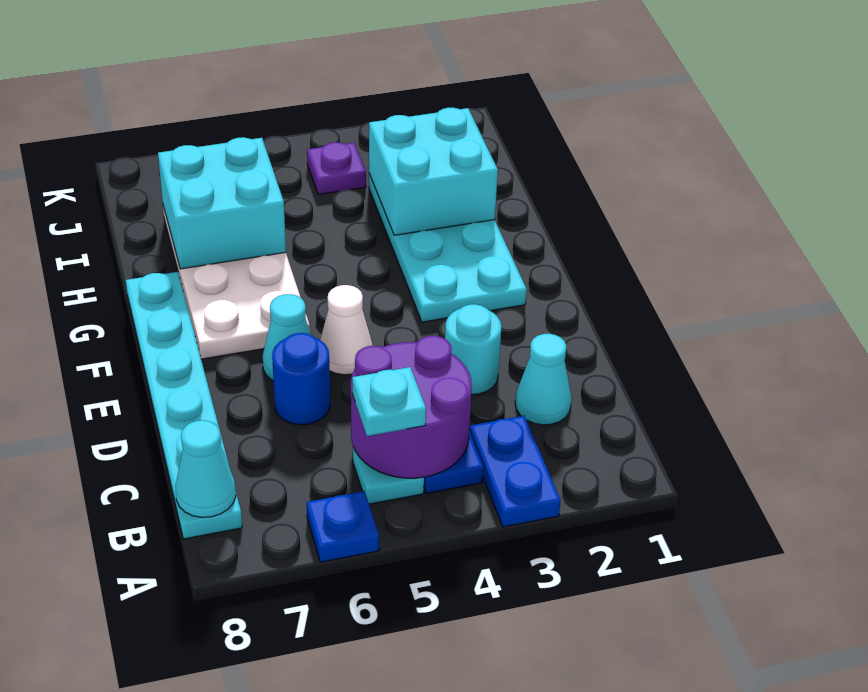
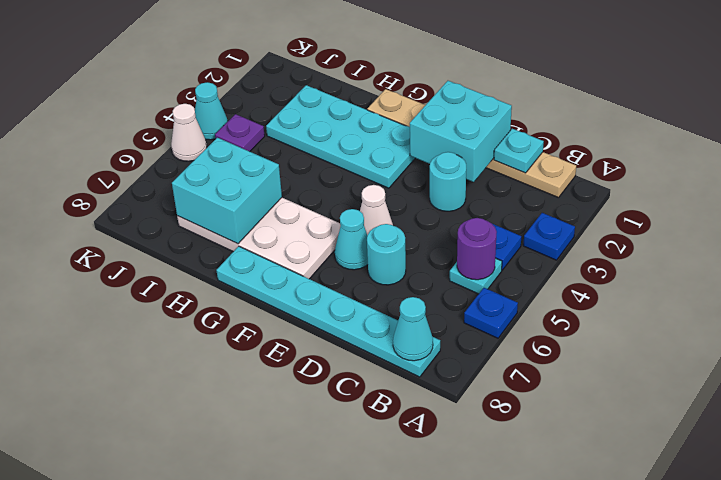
blue plate A3:B3 level 1 -> blue plate A3 level 1
none -> tan plate B1:G1 level 1
purple round brick B4:C5 level 2 -> purple round brick B5 level 2
cyan plate B5 level 3 -> cyan plate C1 level 2
cyan cone C2 level 1 -> cyan cone K4 level 1
blue round brick D6 level 1 -> cyan round brick D6 level 1
cyan brick H2:I3 level 2 -> cyan brick D1:E2 level 2
none -> white cone K5 level 1

